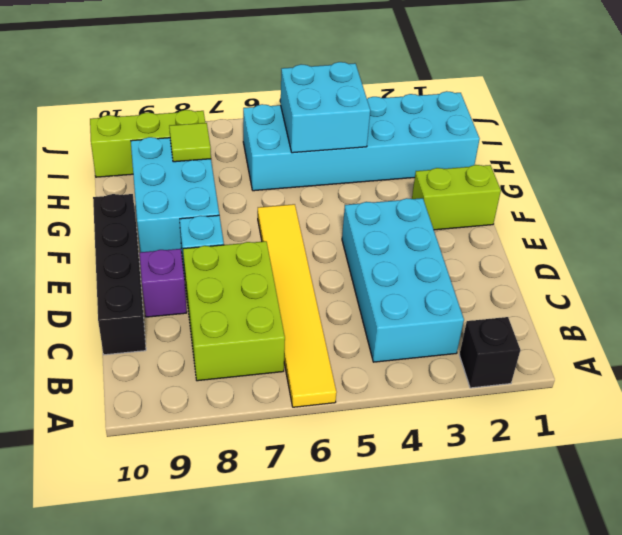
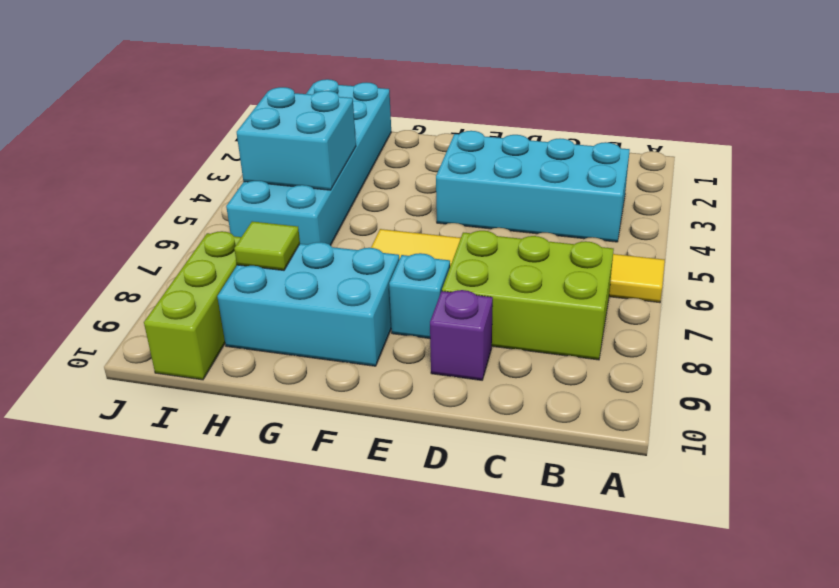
black brick A2 level 1 -> none
black brick C10:F10 level 1 -> none
lime brick F1:F2 level 1 -> none

